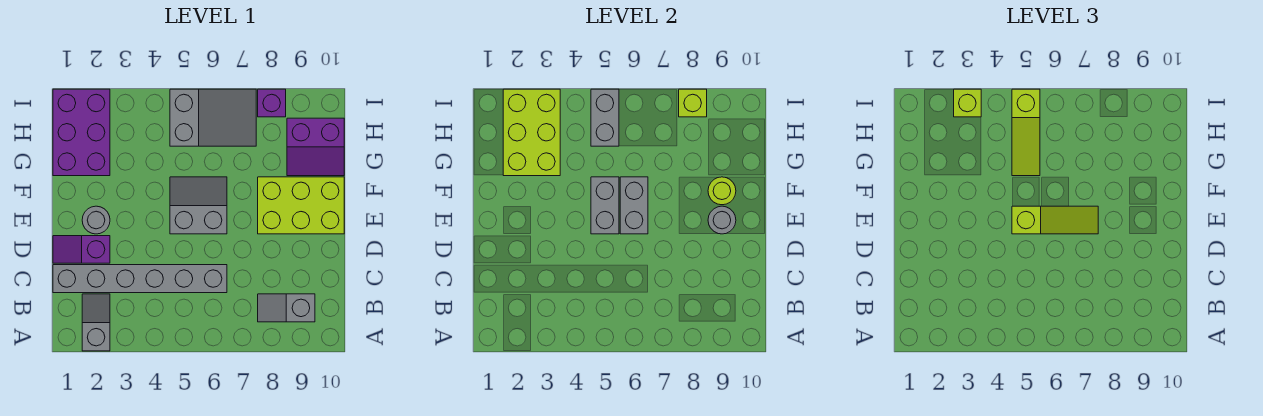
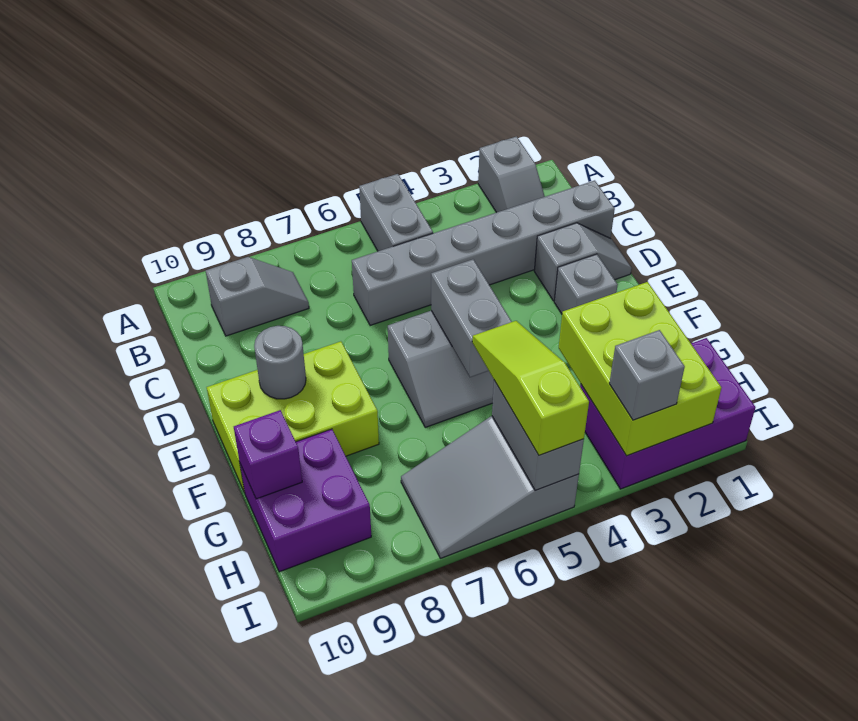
purple slope D1:D2 level 1 top 2 -> grey slope D1:D2 level 1 top 2
grey round brick E2 level 1 -> grey brick E2 level 1
lime slope E5:E7 level 3 top 5 -> none
grey brick E6:F6 level 2 -> grey brick A5:B5 level 1
lime round brick F9 level 2 -> none
purple brick G1:I2 level 1 -> purple brick H1:I3 level 1
purple slope G9:H10 level 1 top H -> purple brick G9:H10 level 1
lime brick I3 level 3 -> grey brick I3 level 3
purple brick I8 level 1 -> purple brick G10 level 2
lime brick I8 level 2 -> none

